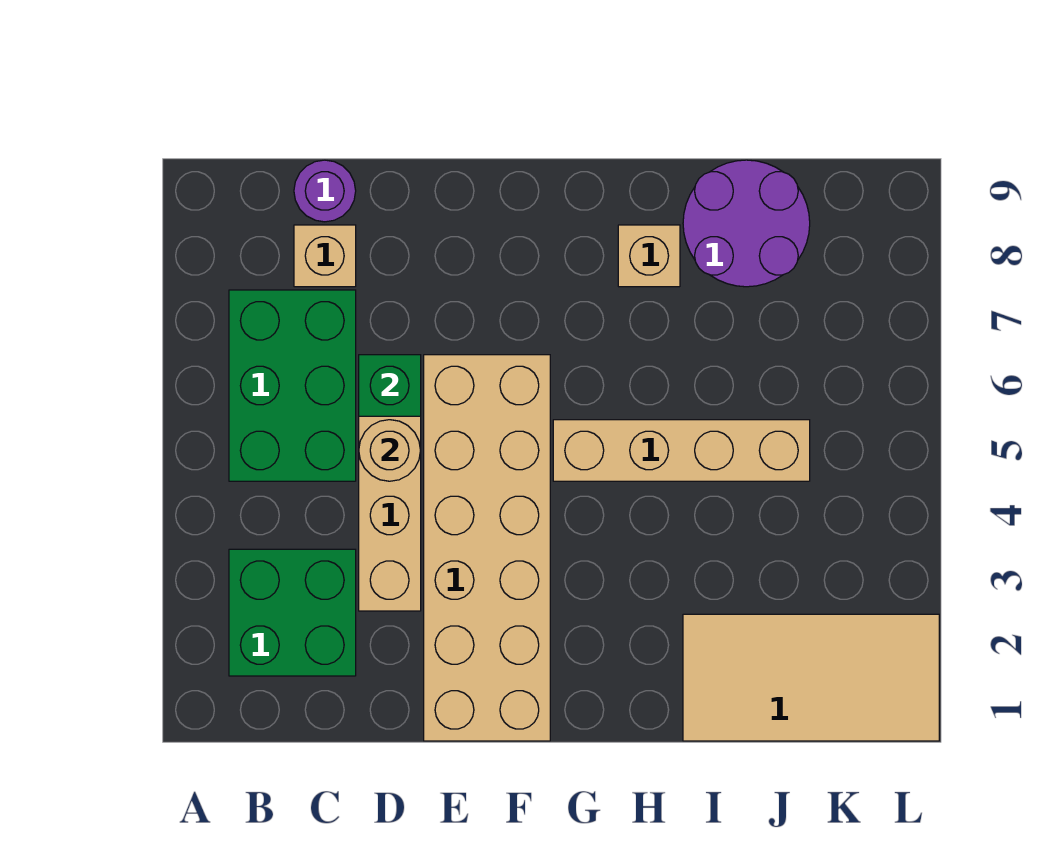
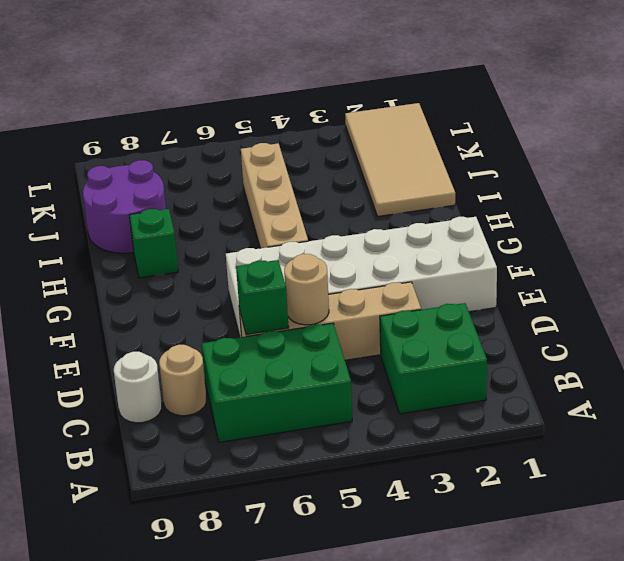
tan brick C8 level 1 -> tan round brick C8 level 1
purple round brick C9 level 1 -> white round brick C9 level 1
tan brick E1:F6 level 1 -> white brick E1:F6 level 1
tan brick H8 level 1 -> green brick H8 level 1

